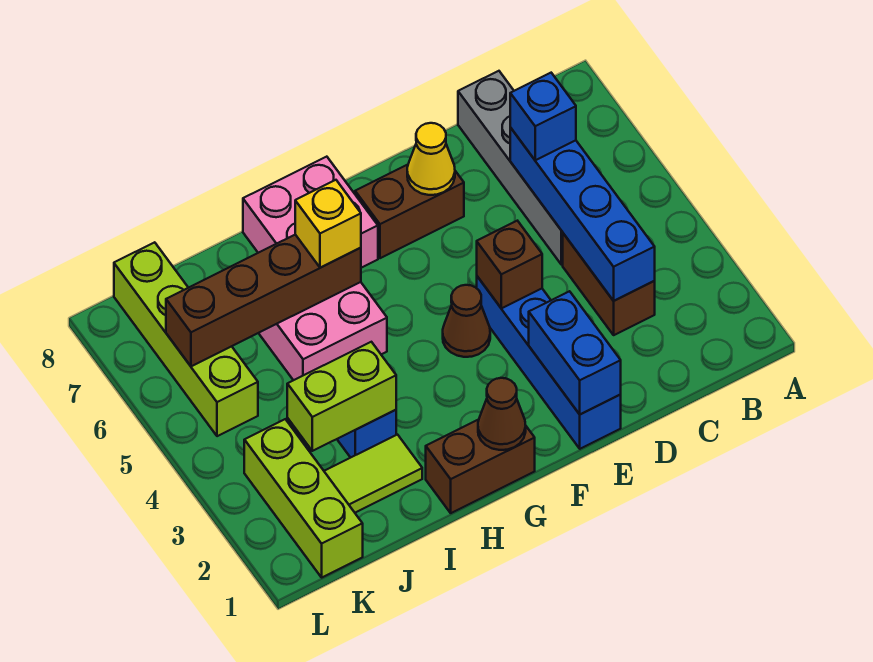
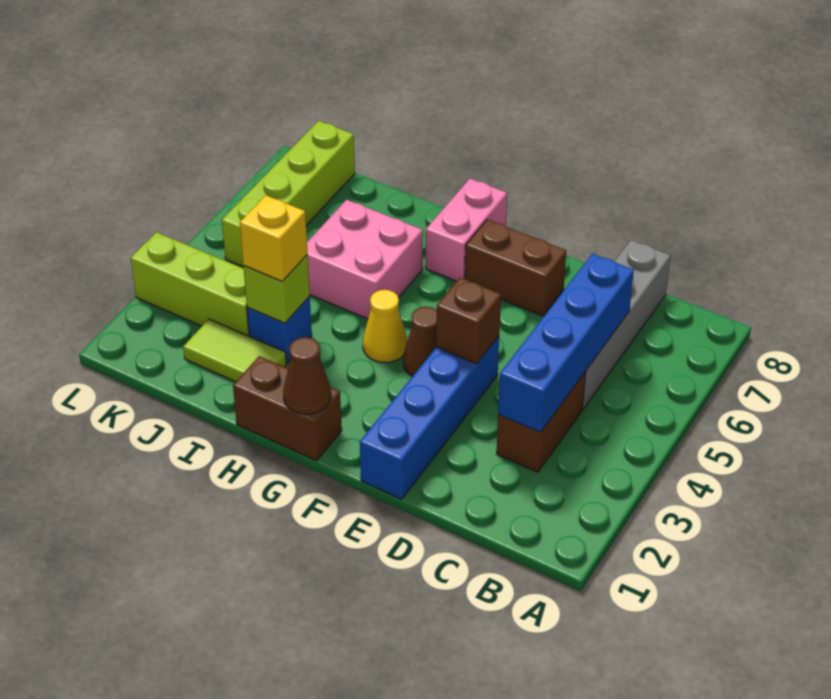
blue brick C6 level 3 -> none
blue brick E1:E2 level 2 -> none
yellow cone E7 level 2 -> yellow cone G4 level 1
pink brick G7:H8 level 1 -> pink brick G7:G8 level 1
brown brick H6:K6 level 2 -> none
yellow brick H6 level 3 -> yellow brick I3 level 3
lime brick I3:J3 level 2 -> lime brick I3 level 2
lime brick K1:K3 level 1 -> lime brick J3:L3 level 1

